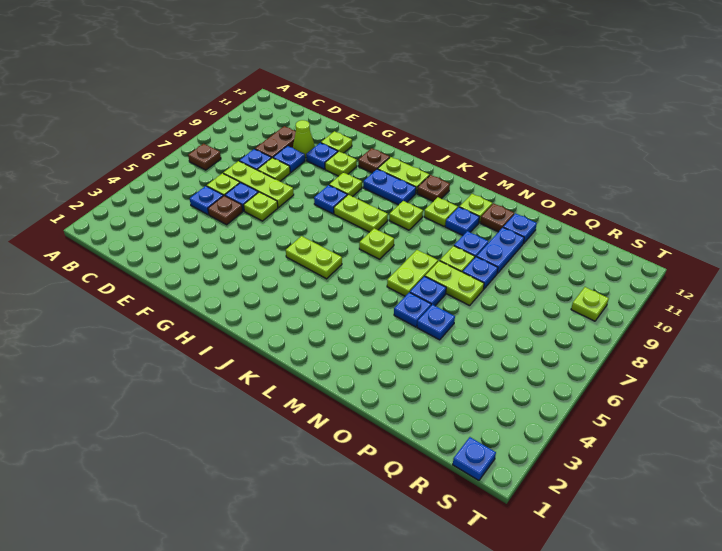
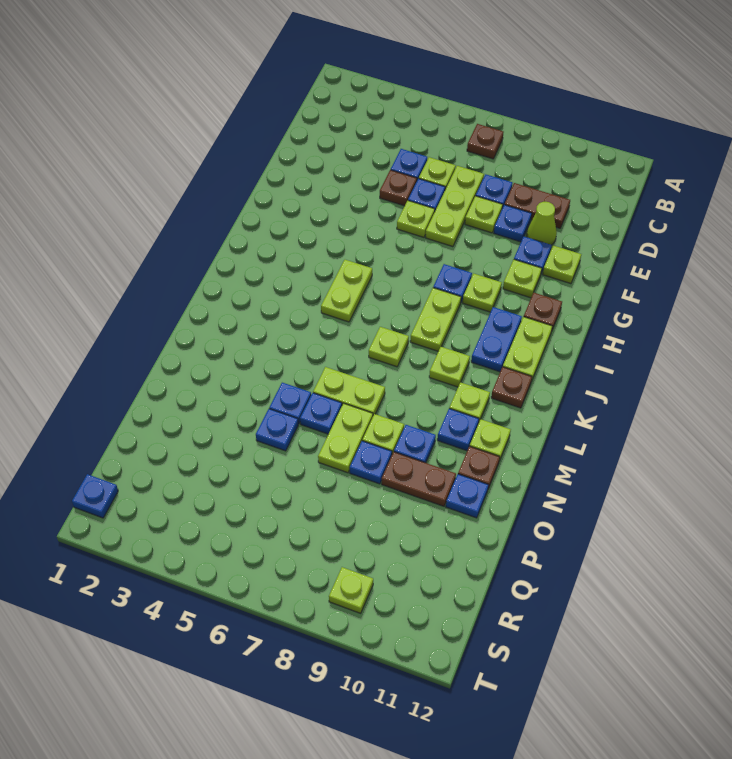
blue plate O9:O10 level 1 -> brown plate O9:O10 level 1

